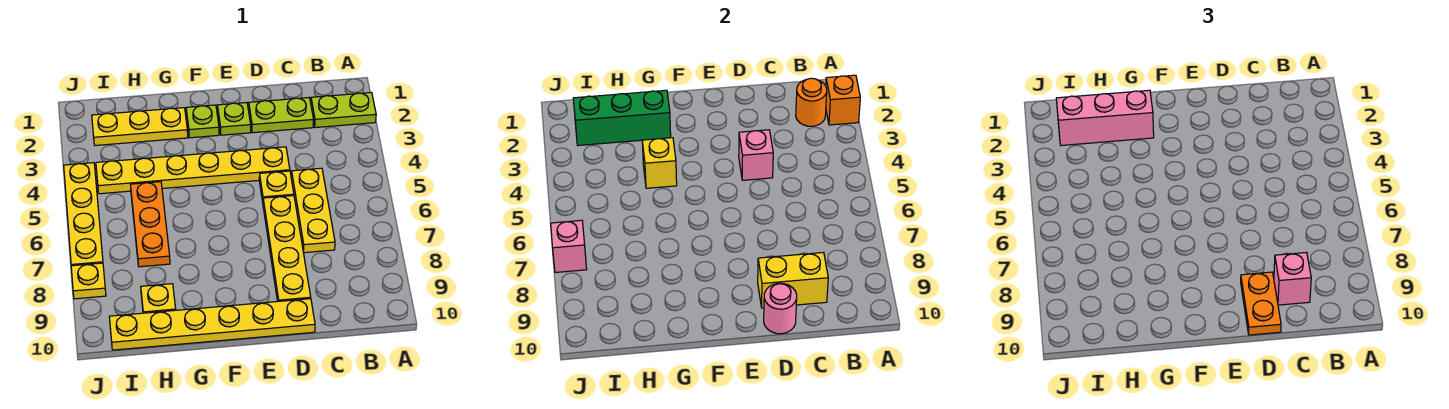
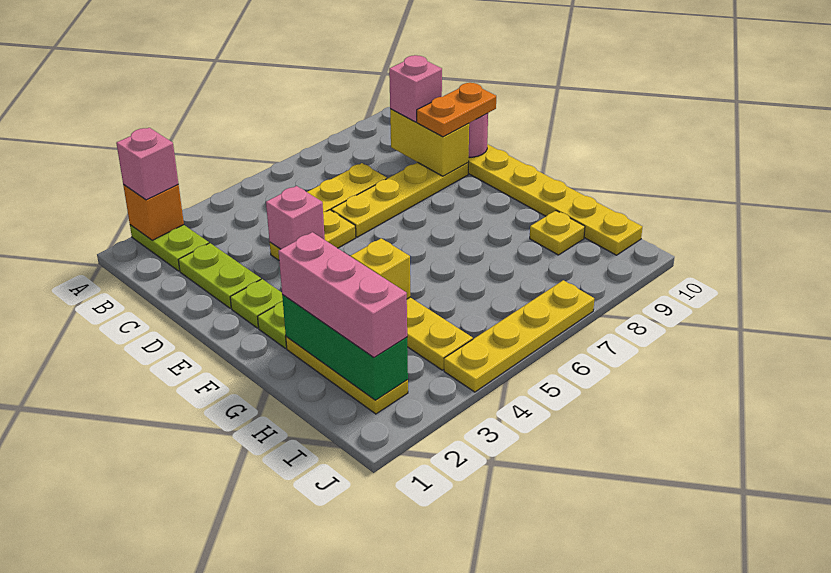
orange round brick B2 level 2 -> none
orange plate H5:H7 level 1 -> none
pink brick J7 level 2 -> pink brick A2 level 3
yellow plate J8 level 1 -> none

